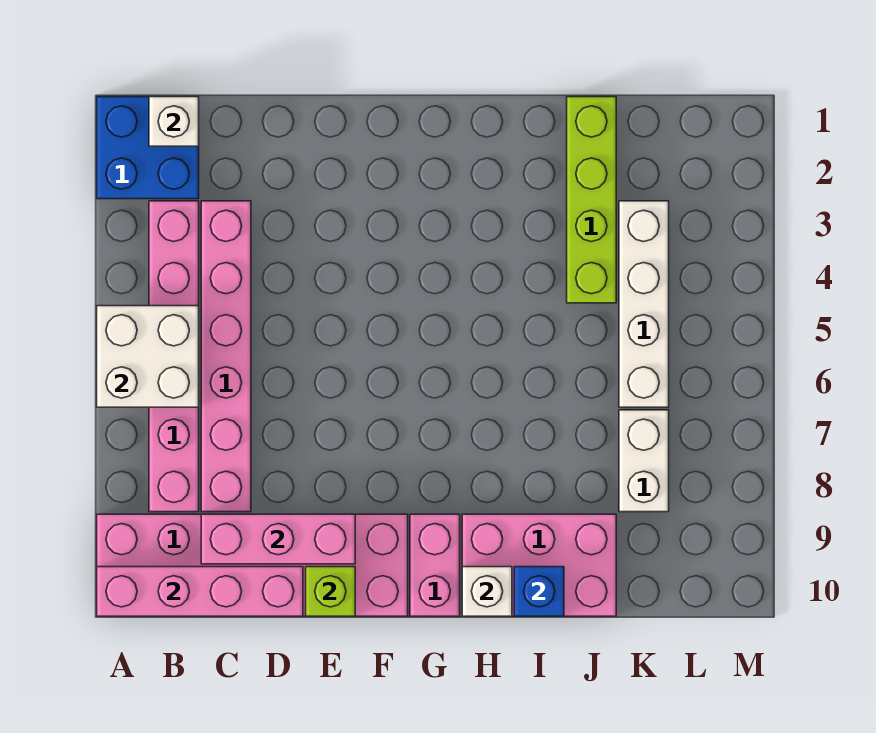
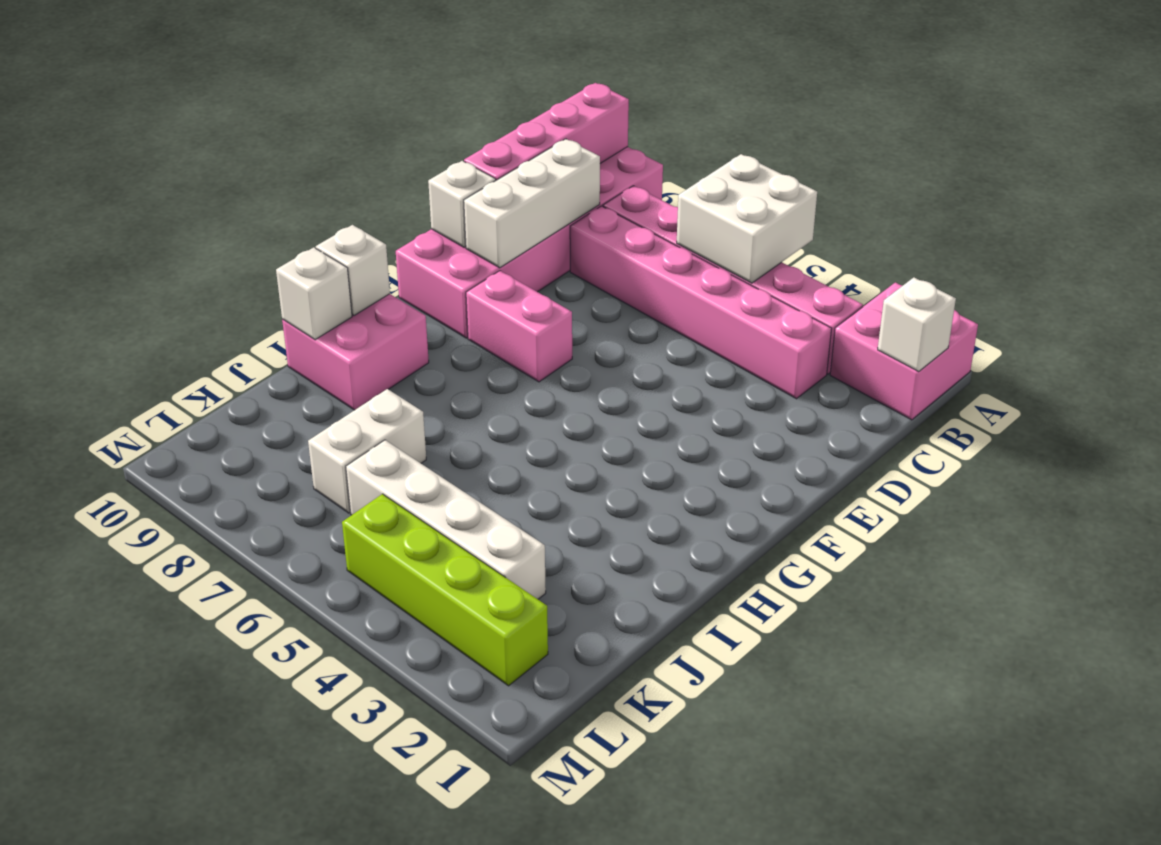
blue brick A1:B2 level 1 -> pink brick A1:B2 level 1
pink brick C9:E9 level 2 -> white brick C9:E9 level 2
lime brick E10 level 2 -> white brick E10 level 2
pink brick G9:G10 level 1 -> pink brick F7:F8 level 1
pink brick H9:J10 level 1 -> pink brick H9:I10 level 1
blue brick I10 level 2 -> white brick I10 level 2
lime brick J1:J4 level 1 -> lime brick L2:L5 level 1
white brick K7:K8 level 1 -> white brick J7:K7 level 1

